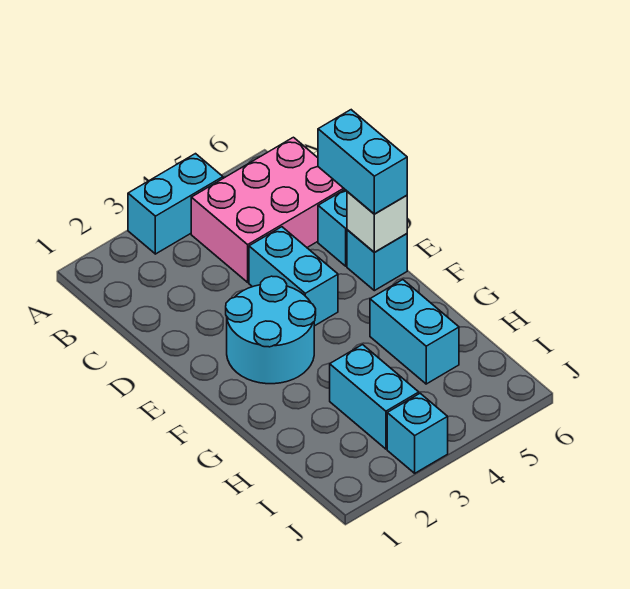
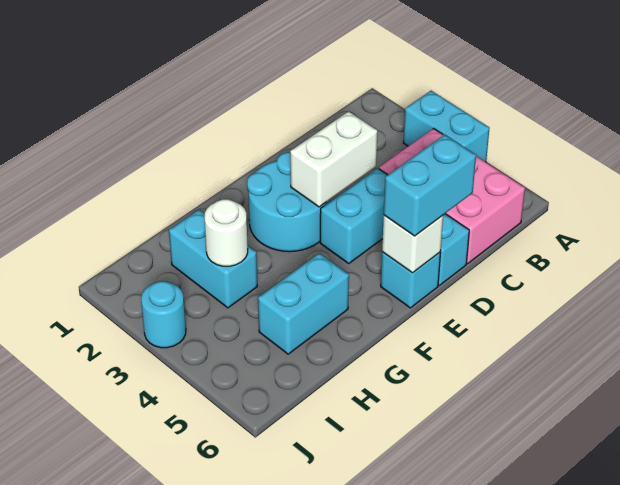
none -> white brick D3:E3 level 2
cyan brick H3:I3 level 1 -> cyan brick H2:H3 level 1
none -> white round brick H3 level 2
cyan brick J3 level 1 -> cyan round brick J3 level 1

